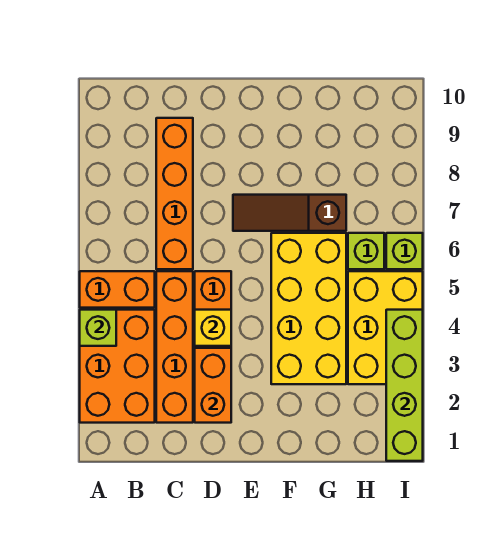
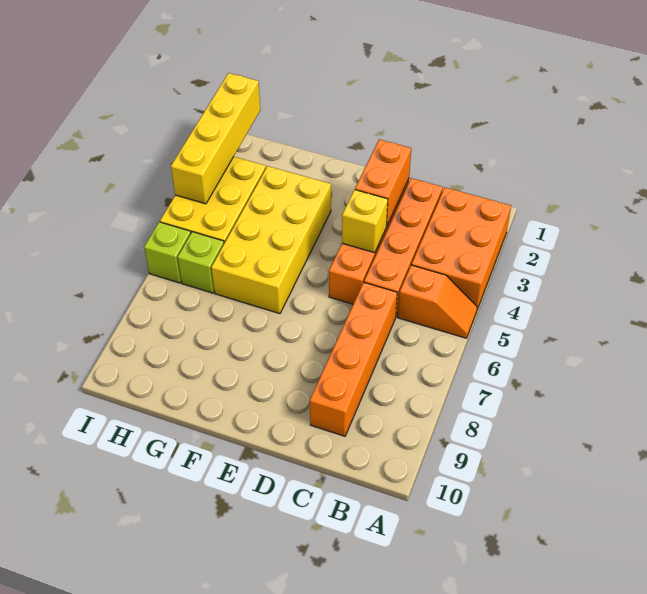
lime brick A4 level 2 -> none
orange brick A5:B5 level 1 -> orange slope A5:B5 level 1 top B
brown slope E7:G7 level 1 top G -> none
lime brick I1:I4 level 2 -> yellow brick I1:I4 level 2

